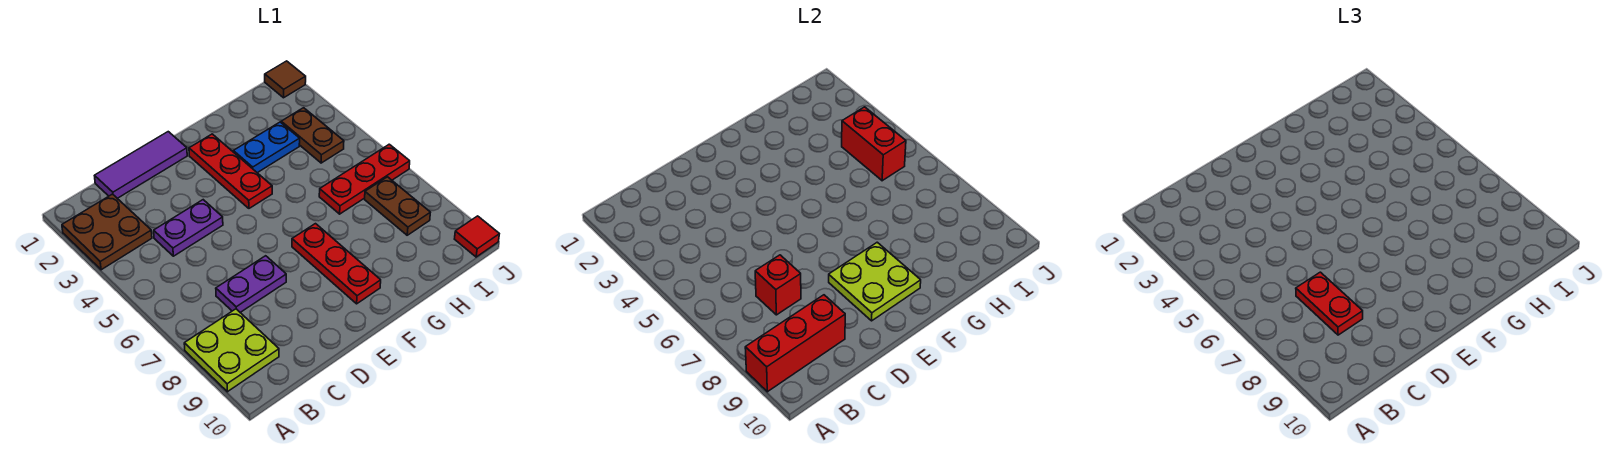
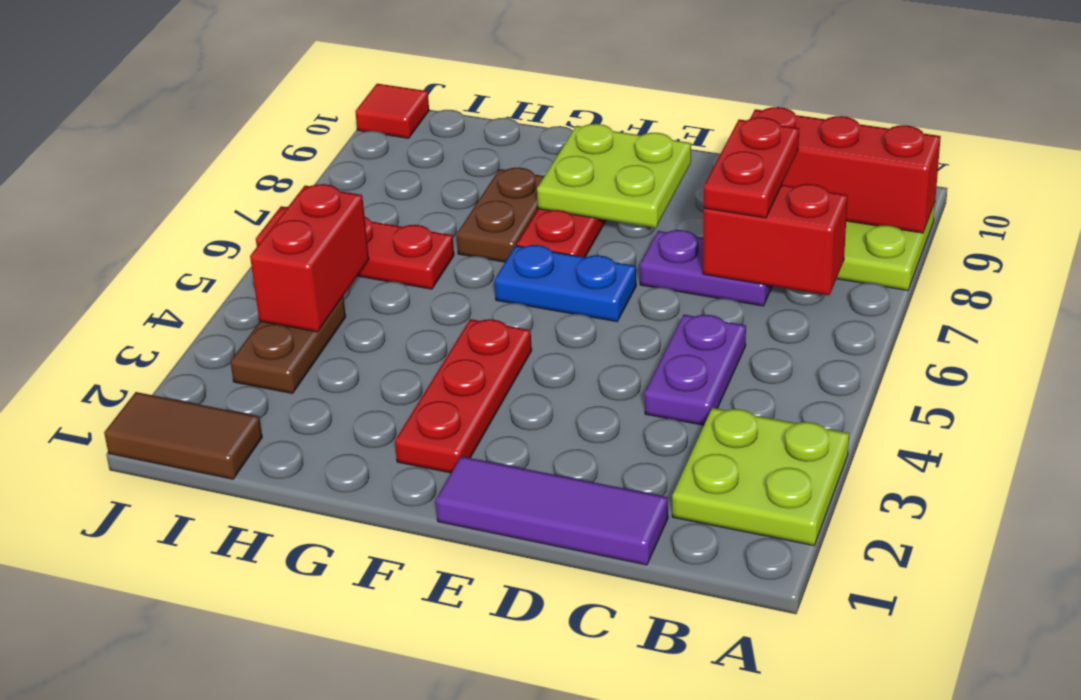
brown plate A2:B3 level 1 -> lime plate A2:B3 level 1
purple plate C4:D4 level 1 -> purple plate C4:C5 level 1
red brick C7 level 2 -> red brick B7:C7 level 2
blue plate G3:H3 level 1 -> blue plate E6:F6 level 1
brown plate I7:I8 level 1 -> brown plate G7:G8 level 1
brown tile J1 level 1 -> brown tile I1:J1 level 1

